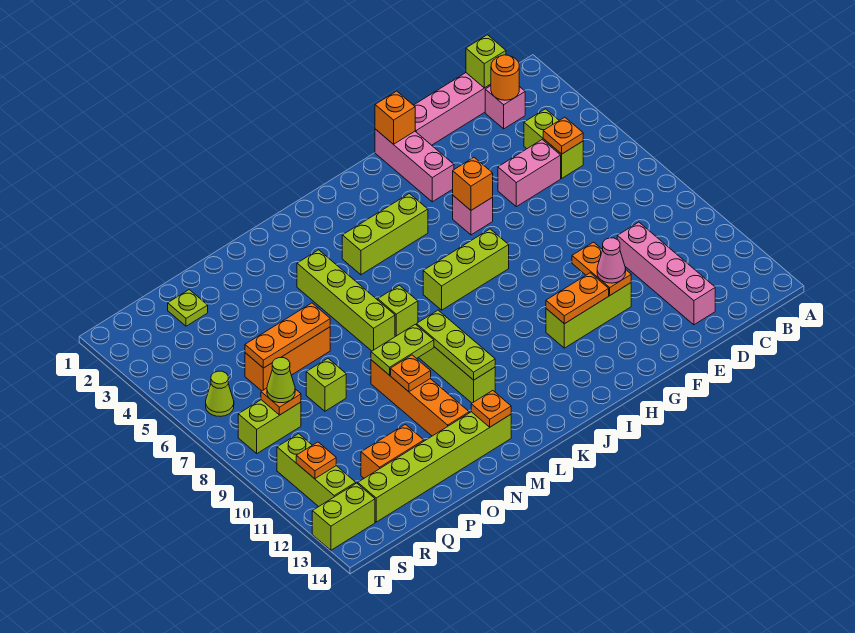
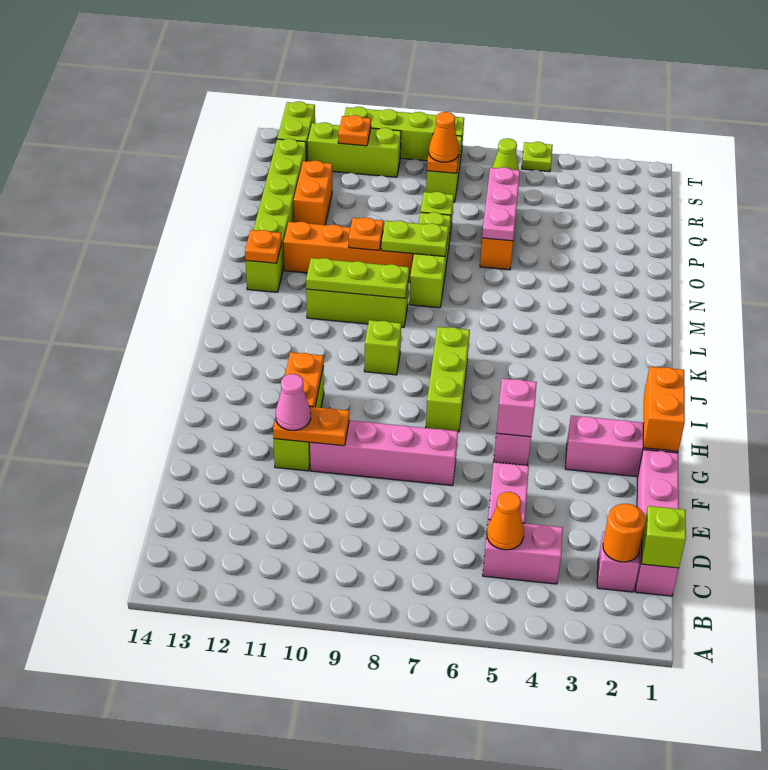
lime brick C4:C5 level 1 -> pink brick C4:C5 level 1
orange plate C5 level 2 -> orange cone C5 level 2
pink brick D10:D13 level 1 -> pink brick F7:F10 level 1
orange brick G1 level 2 -> orange brick G1:H1 level 2
orange brick G5 level 2 -> pink brick G5 level 2
lime brick I4:K4 level 1 -> lime brick M8:O8 level 1
lime brick L7 level 1 -> lime brick J9 level 1
lime brick M4:M7 level 1 -> lime brick T8:T11 level 1
lime plate M9:N9 level 2 -> lime plate N8:N9 level 2
orange plate O6:Q6 level 2 -> pink plate O6:Q6 level 2
lime plate Q2 level 1 -> lime plate T5 level 1
lime cone R8 level 3 -> orange cone R8 level 3

